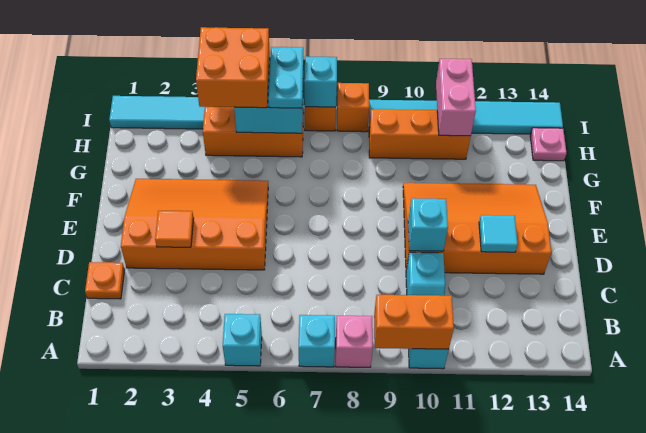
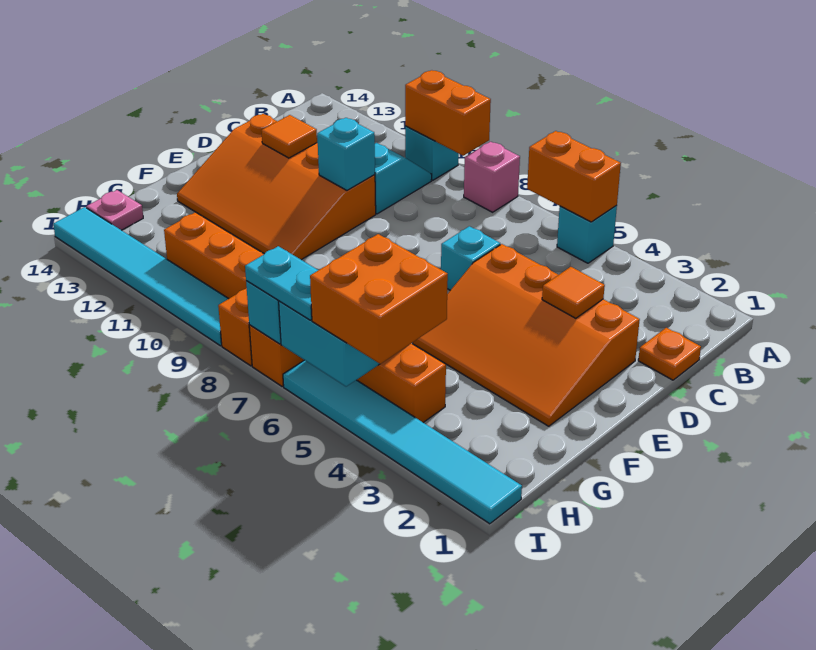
none -> orange brick A5:A6 level 2
cyan brick A7 level 1 -> cyan brick D6 level 1
cyan tile D12 level 2 -> orange tile D12 level 2
cyan plate H6:I6 level 3 -> cyan plate I6:I7 level 3
pink brick H11:I11 level 2 -> none

